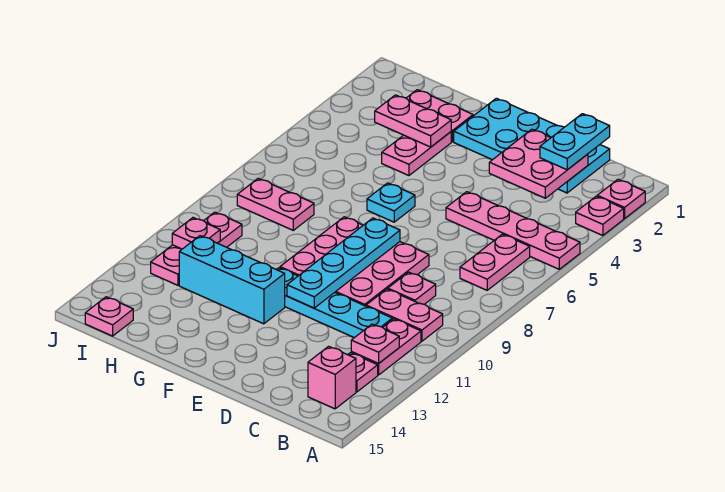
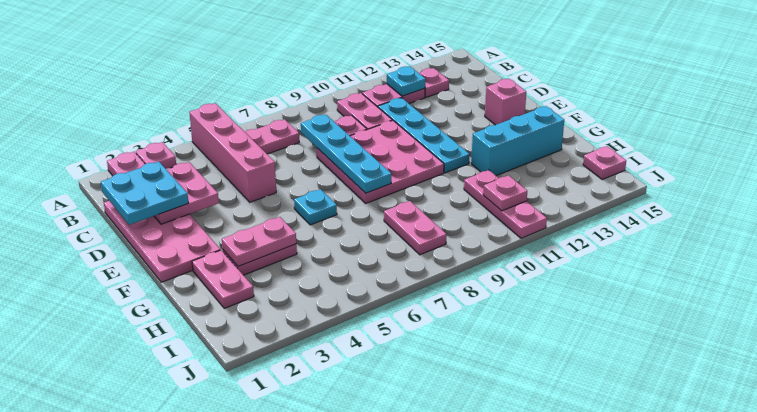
pink plate A5:D5 level 1 -> pink brick A5:D5 level 1
pink plate B12 level 2 -> cyan plate B12 level 2
pink brick B14 level 1 -> pink brick E14 level 1
cyan plate C1:F2 level 1 -> pink plate C1:F2 level 1
cyan plate C1:C2 level 3 -> cyan plate C1:D2 level 3
cyan plate E8:E11 level 2 -> cyan plate C8:F8 level 2
cyan brick F12:H12 level 1 -> cyan brick G12:G14 level 1
pink plate G3:H3 level 2 -> pink plate G3:G4 level 2
pink plate I10:I12 level 1 -> pink plate H11:J11 level 1

